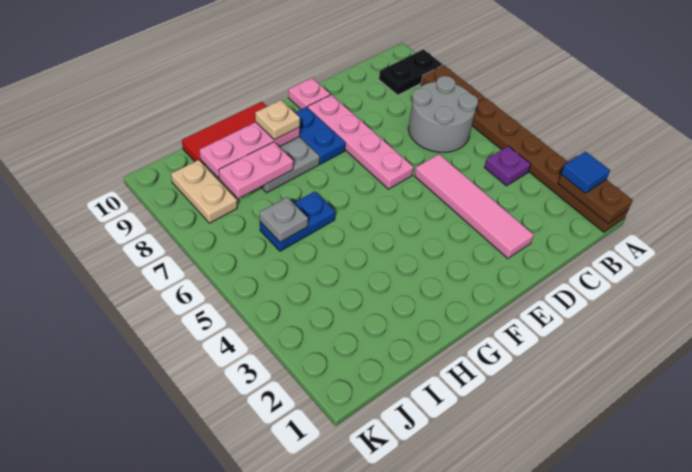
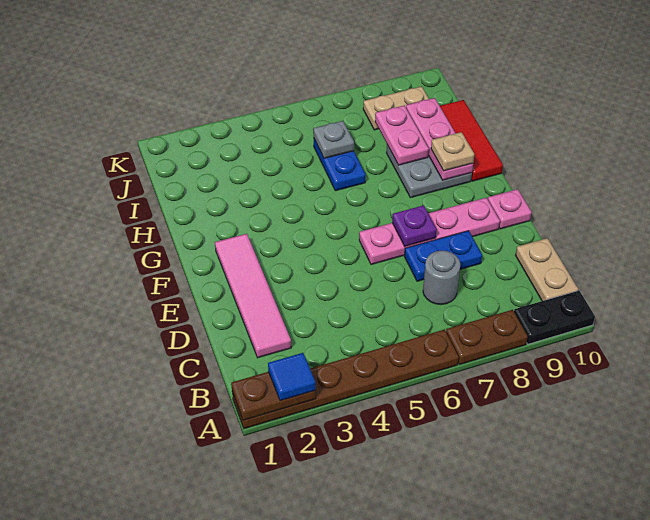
black plate A9:B9 level 1 -> black plate A9:A10 level 1
purple plate B4 level 1 -> purple plate E7 level 2
grey round brick B6:C7 level 1 -> grey round brick C7 level 1
none -> tan plate B10:C10 level 1
pink tile D2:D5 level 1 -> pink tile C2:F2 level 1
blue plate F8:F9 level 1 -> blue plate D7:D8 level 1

